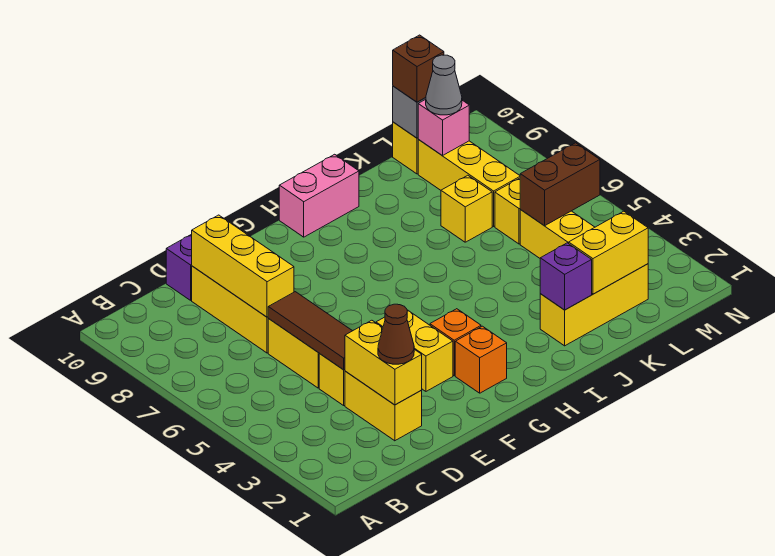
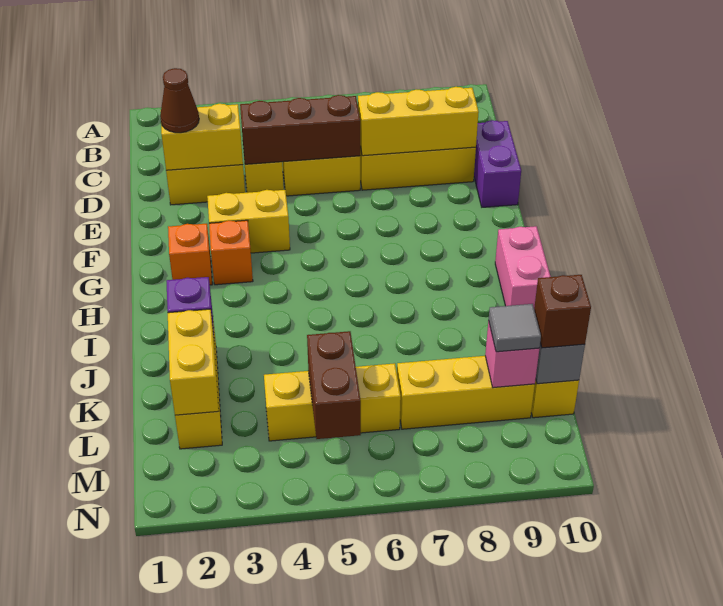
brown tile D4:D6 level 2 -> brown brick D4:D6 level 2
yellow brick K7 level 1 -> none
grey cone L9 level 3 -> grey tile L9 level 3

